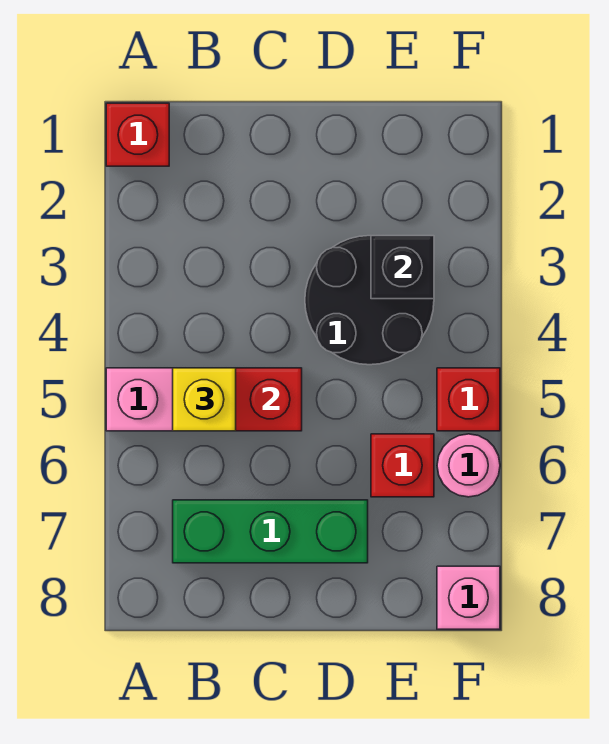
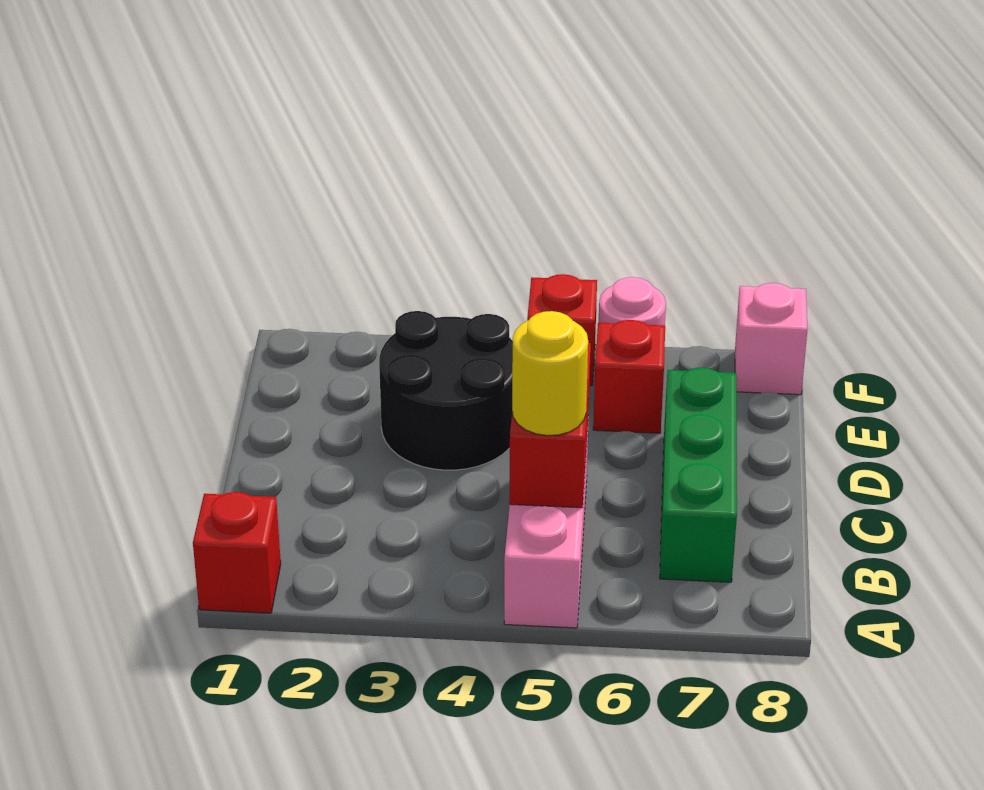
yellow brick B5 level 3 -> yellow round brick B5 level 3
black brick E3 level 2 -> none

